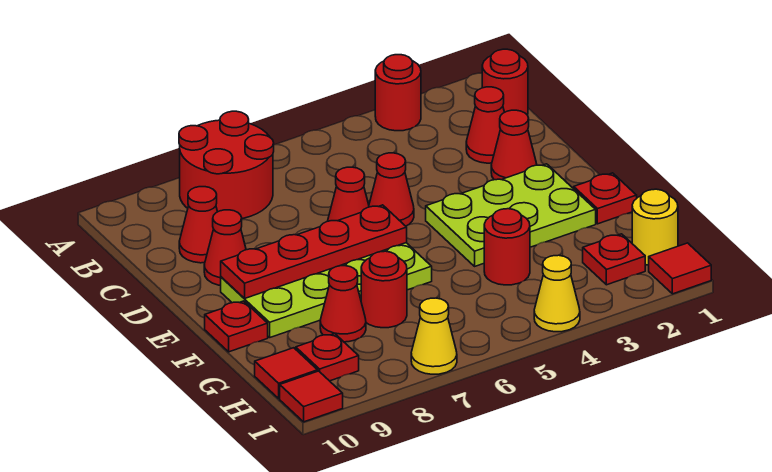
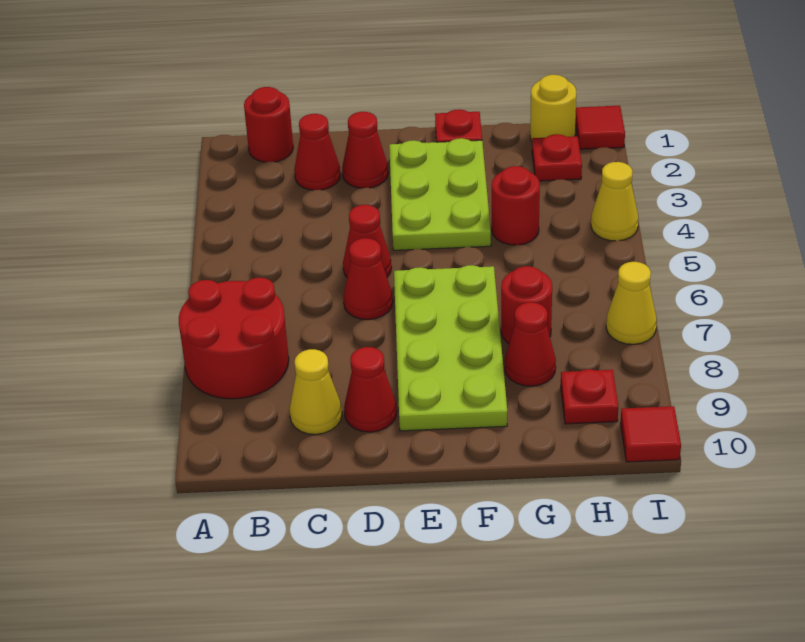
red round brick A3 level 1 -> none
red cone C9 level 1 -> yellow cone C9 level 1
red plate E6:E9 level 2 -> none
red plate F10 level 1 -> none
red tile H10 level 1 -> none

